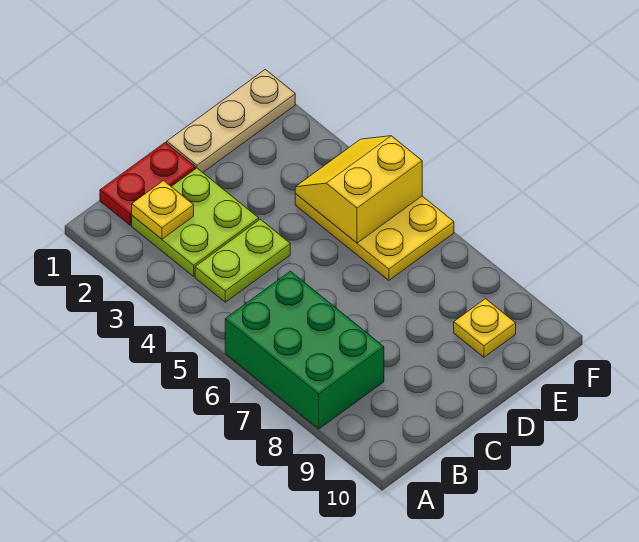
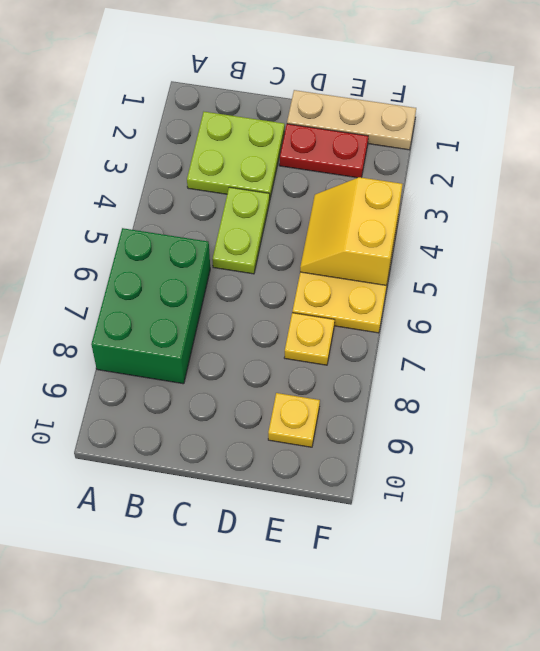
red plate B1:C1 level 1 -> red plate D2:E2 level 1
yellow plate B2 level 2 -> yellow plate E7 level 1
lime plate B4:C4 level 1 -> lime plate C4:C5 level 1
yellow slope E4:F5 level 2 top 5 -> yellow slope E4:F5 level 2 top F

